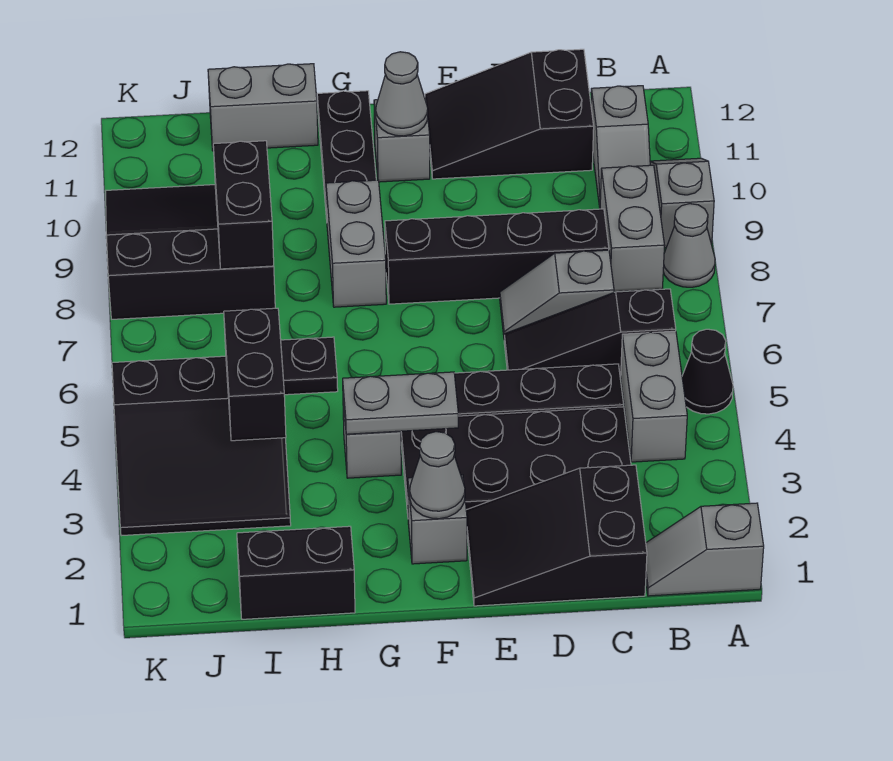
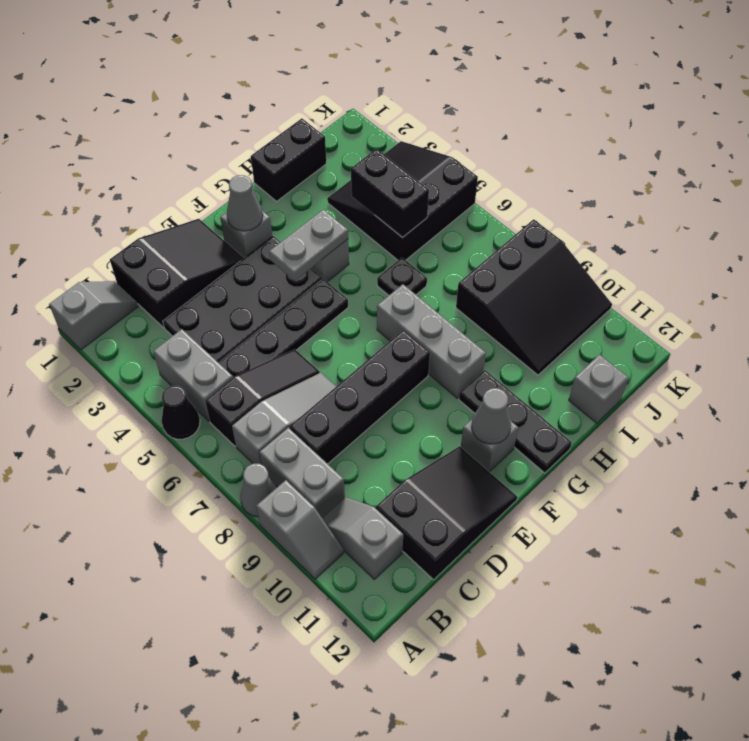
grey slope C7:D7 level 1 top C -> grey slope B7:D7 level 1 top B
grey brick G8:G9 level 1 -> grey brick G7:G9 level 1
grey brick H12:I12 level 1 -> grey brick I12 level 1
black brick I8:I9 level 2 -> none

